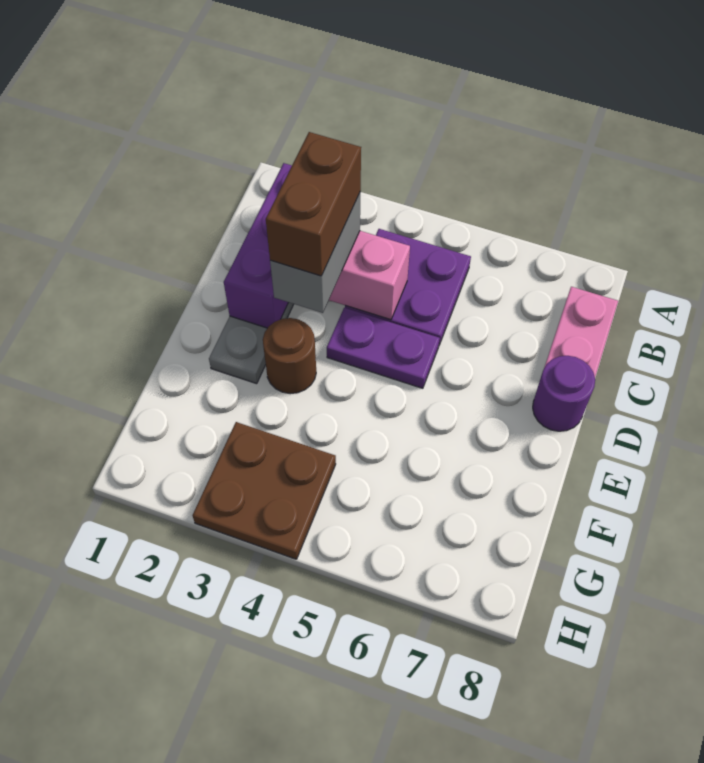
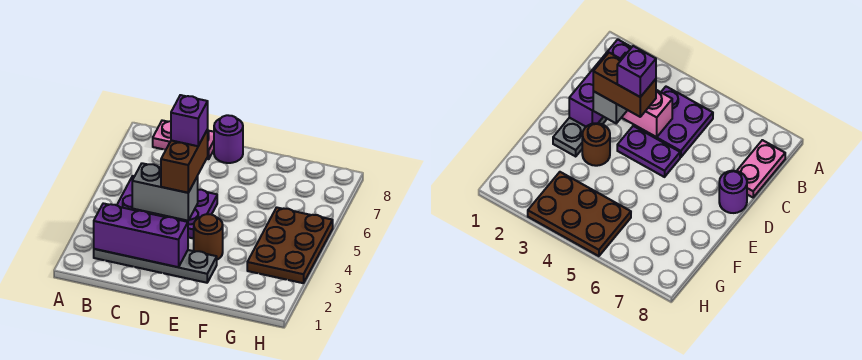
brown brick C3:D3 level 4 -> brown brick D3:D4 level 4
none -> purple brick D4 level 5
brown plate G3:H4 level 1 -> brown plate G3:H5 level 1

